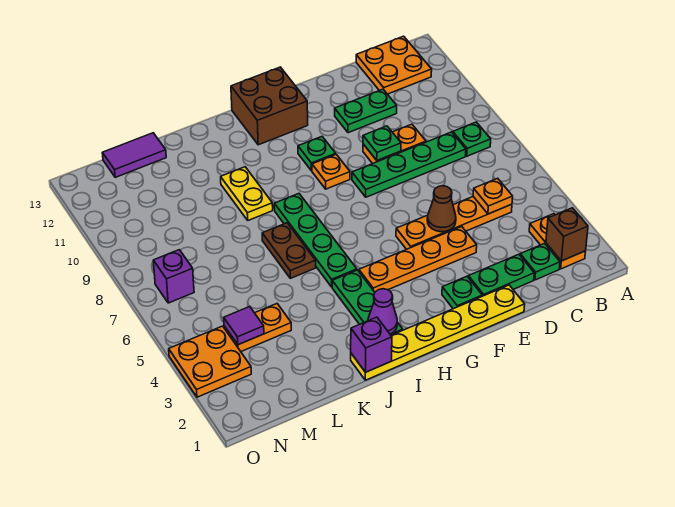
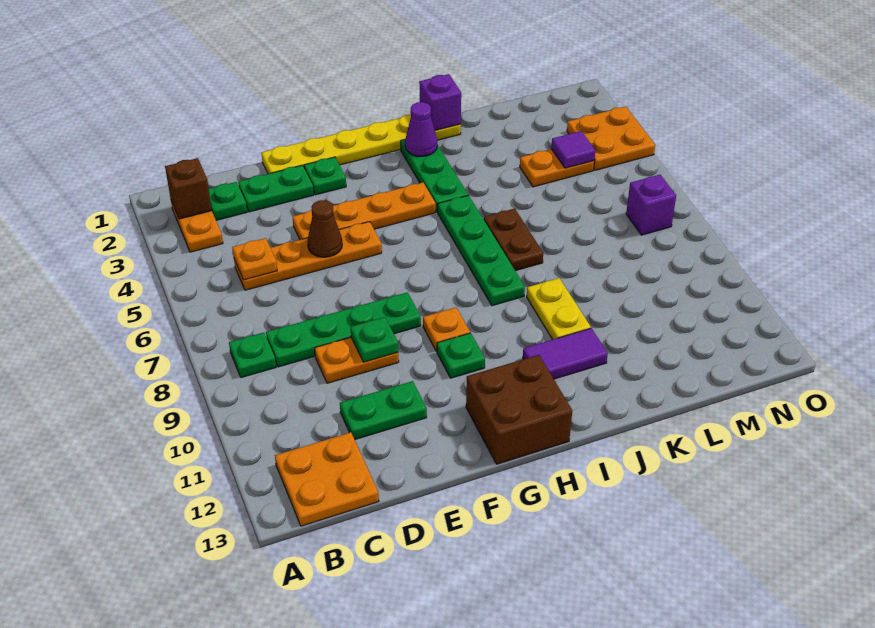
purple tile L13:M13 level 1 -> purple tile I11:J11 level 1

